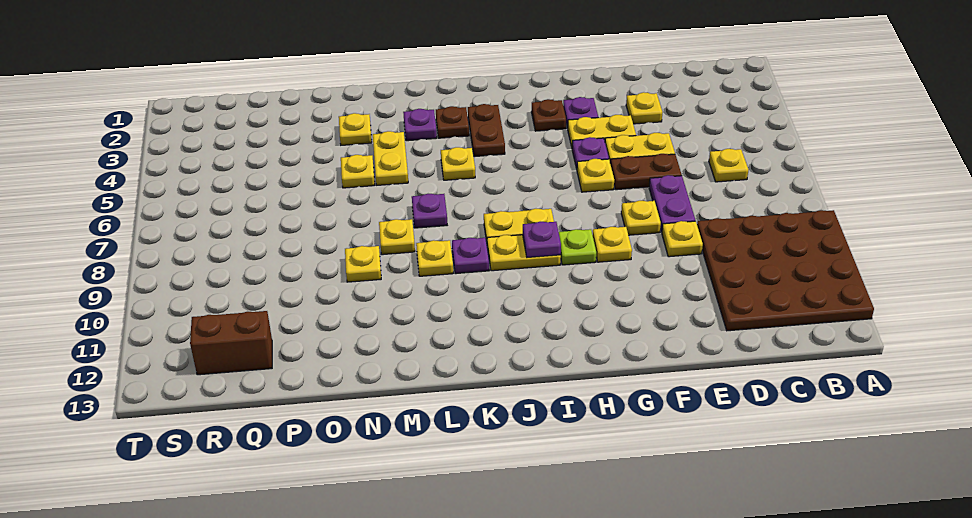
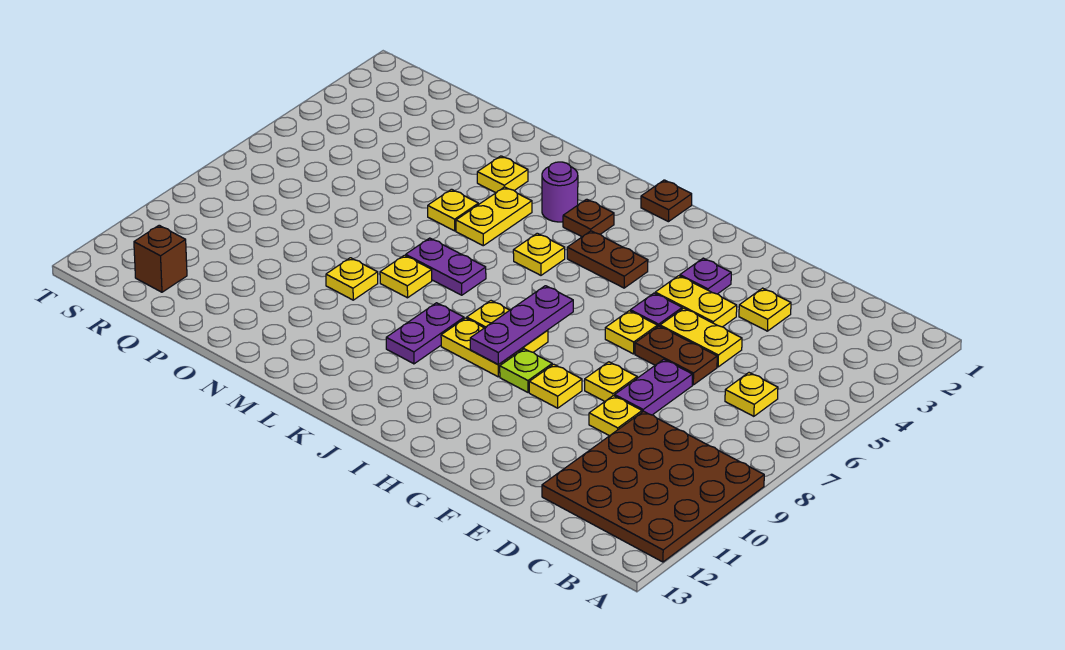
brown plate H3 level 1 -> brown plate J1 level 1
purple plate I9 level 2 -> purple plate I7:I9 level 2
brown plate J3:J4 level 1 -> brown plate I4:J4 level 1
purple plate K9 level 1 -> purple plate K9:K10 level 1
purple plate L3 level 1 -> purple round brick L3 level 1
purple plate L7 level 1 -> purple plate L7:M7 level 1
yellow plate L9 level 1 -> none
brown brick Q12:R12 level 1 -> brown brick R12 level 1

